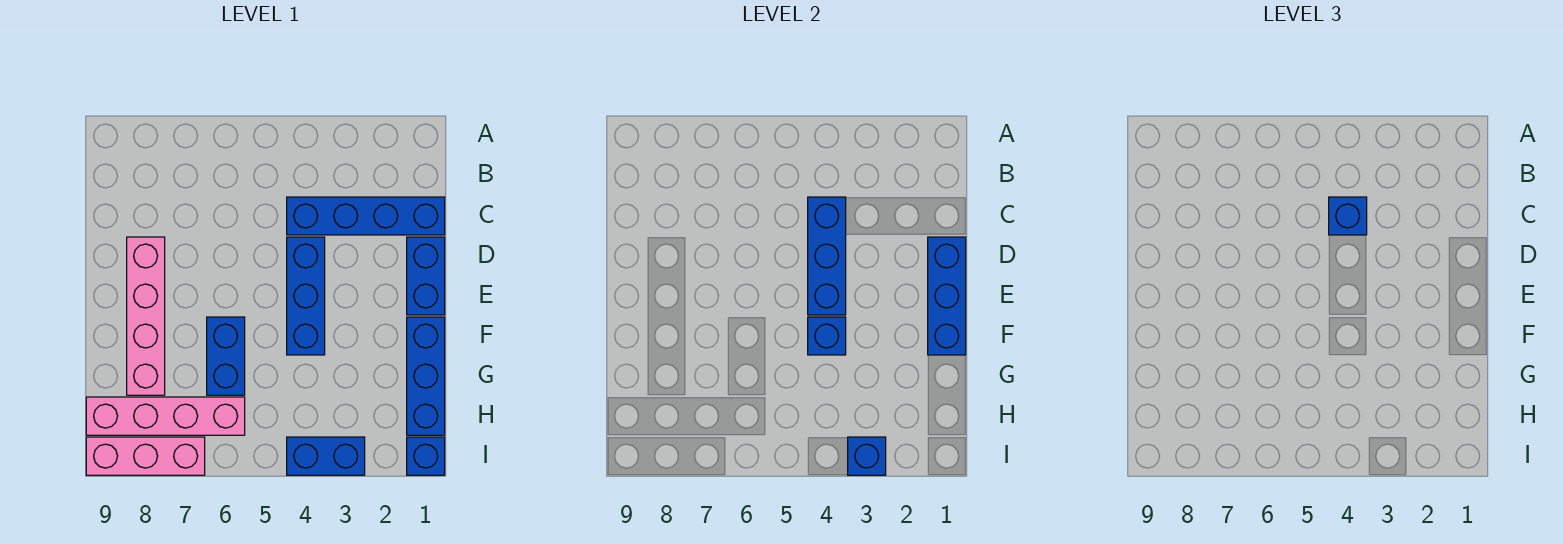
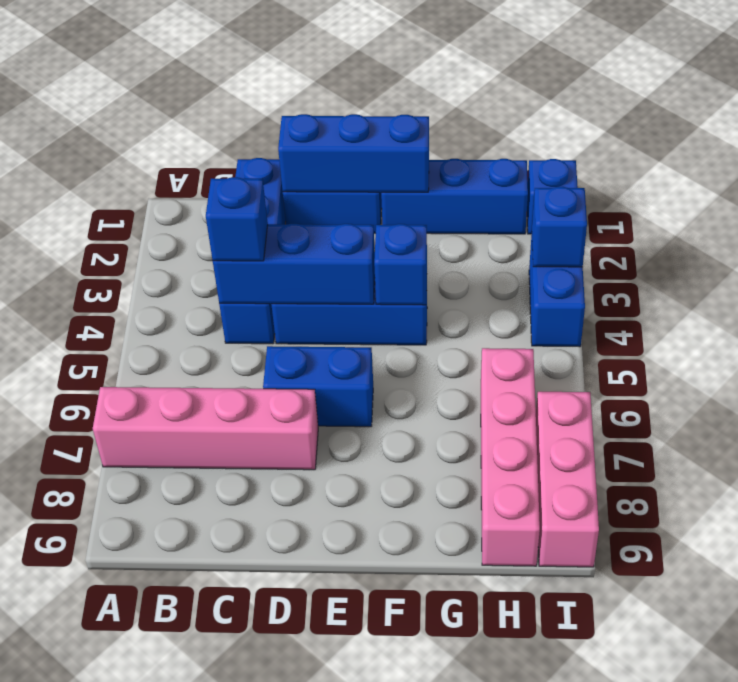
pink brick D8:G8 level 1 -> pink brick A7:D7 level 1
blue brick F6:G6 level 1 -> blue brick D6:E6 level 1

